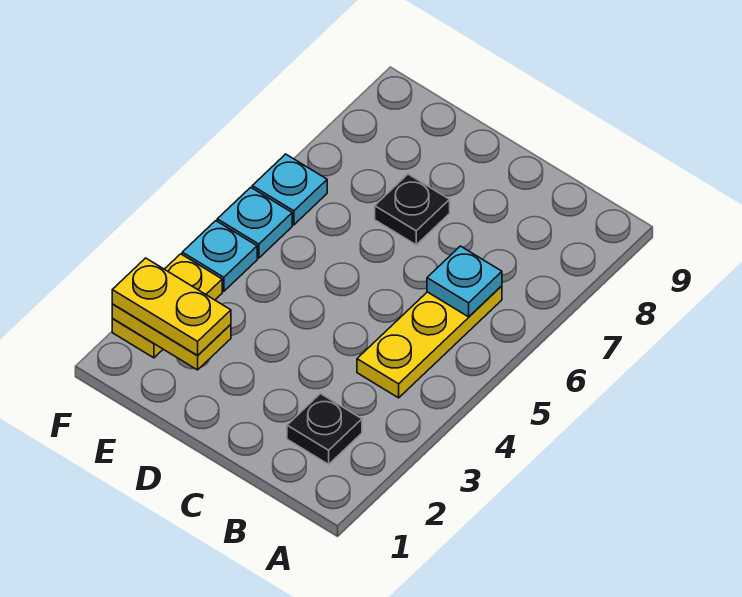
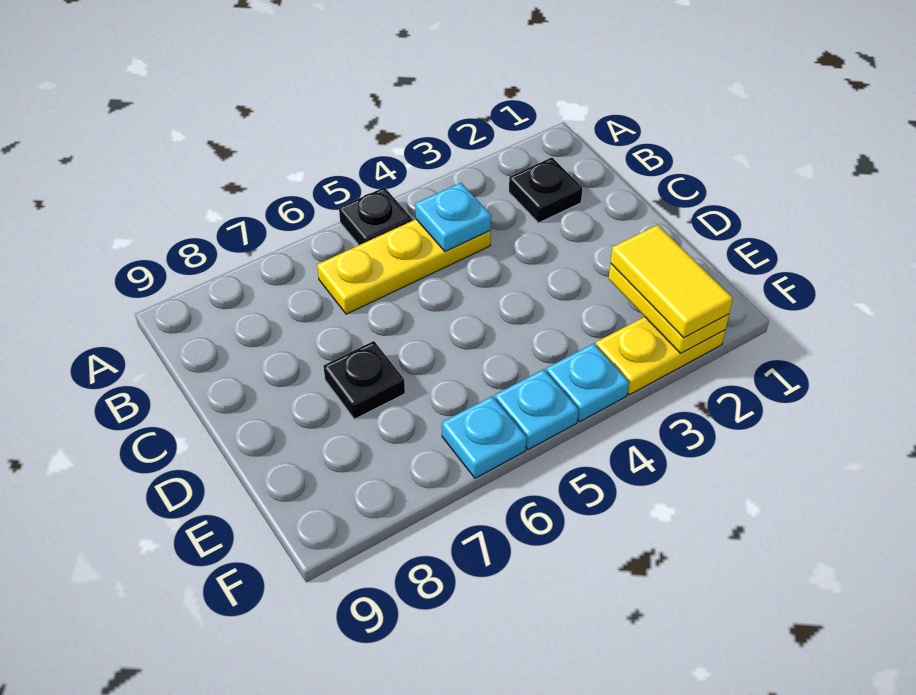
none -> black plate A5 level 1
cyan plate B6 level 2 -> cyan plate B4 level 2
yellow plate E2:F2 level 3 -> yellow tile E2:F2 level 3

